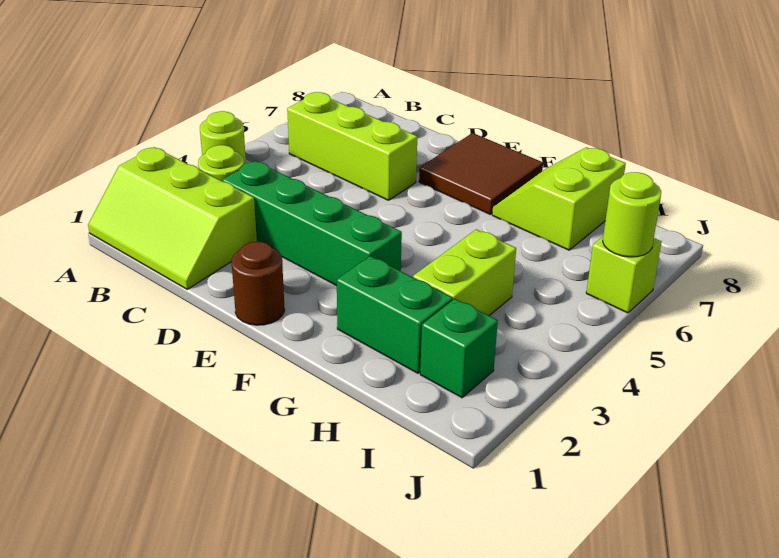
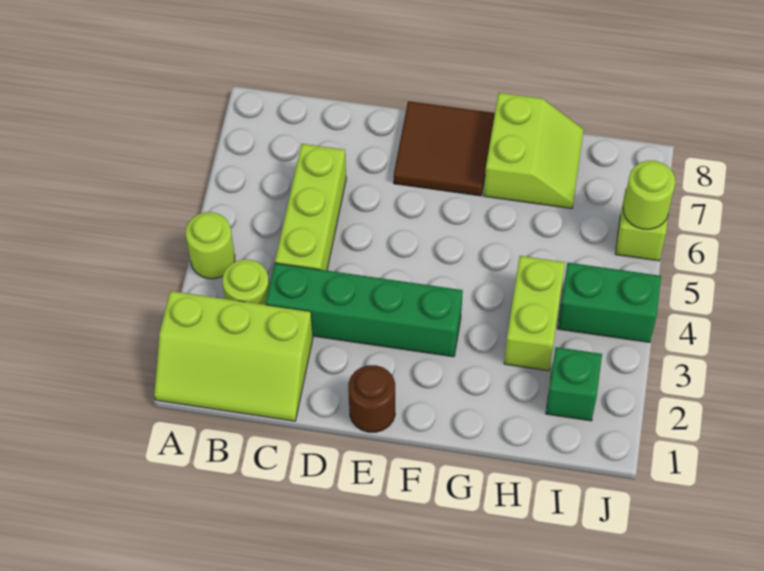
lime brick B6:D6 level 1 -> lime brick C4:C6 level 1
green brick G2:H2 level 1 -> green brick I4:J4 level 1
lime slope G7:H8 level 1 top H -> lime slope G7:H8 level 1 top G

